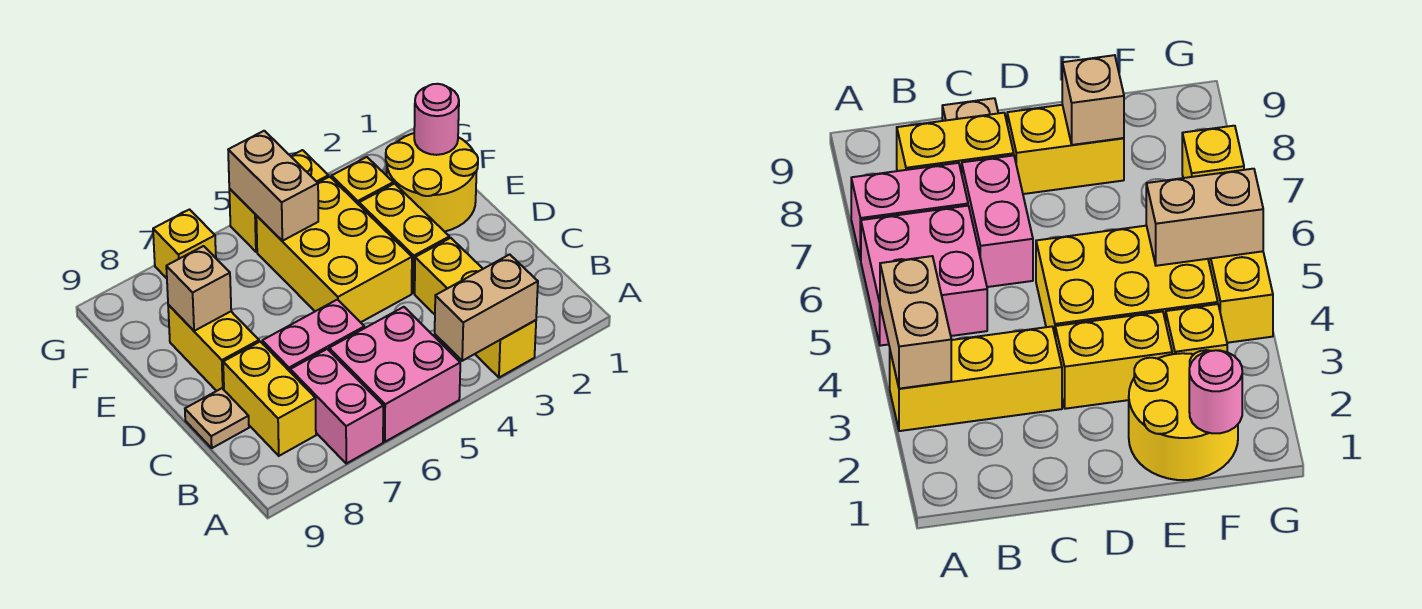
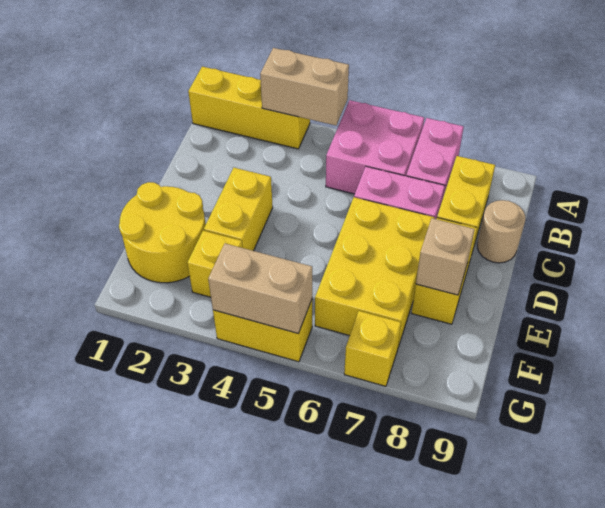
yellow brick A3:C3 level 1 -> yellow brick A1:A3 level 1
tan plate C9 level 1 -> tan round brick C9 level 1
yellow brick D4:F5 level 1 -> yellow brick D6:F7 level 1
pink round brick F1 level 2 -> none
tan brick F5:G5 level 2 -> tan brick G4:G5 level 2

